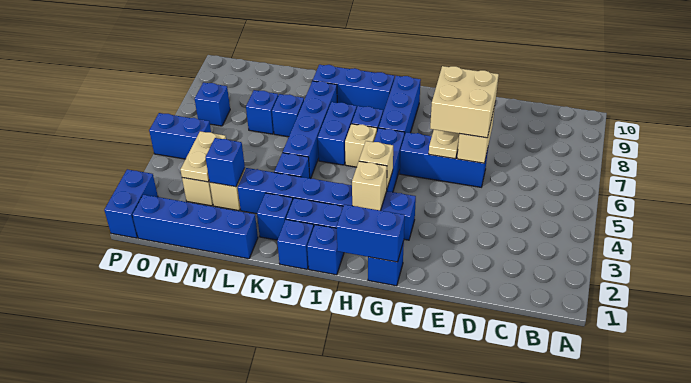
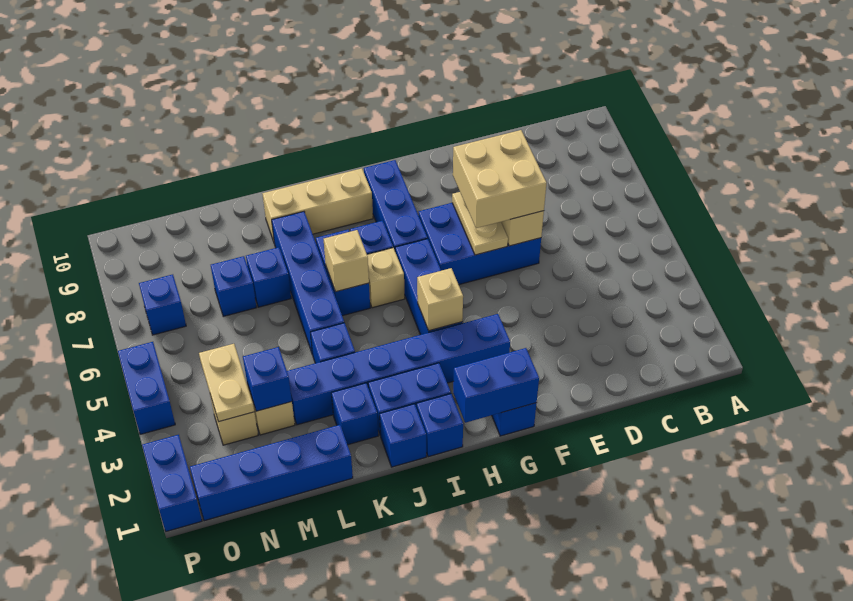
blue brick E6:G6 level 1 -> blue brick E6:G7 level 1
tan brick H3 level 2 -> tan brick J6 level 2
blue brick I9:K9 level 1 -> tan brick I9:K9 level 1
blue brick O5:P5 level 1 -> blue brick P4:P5 level 1

